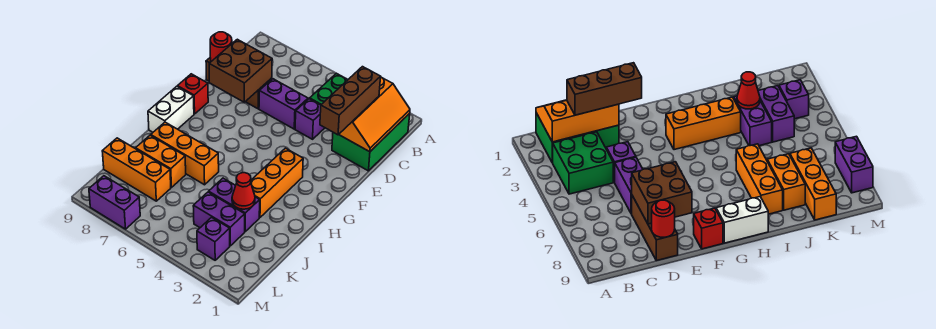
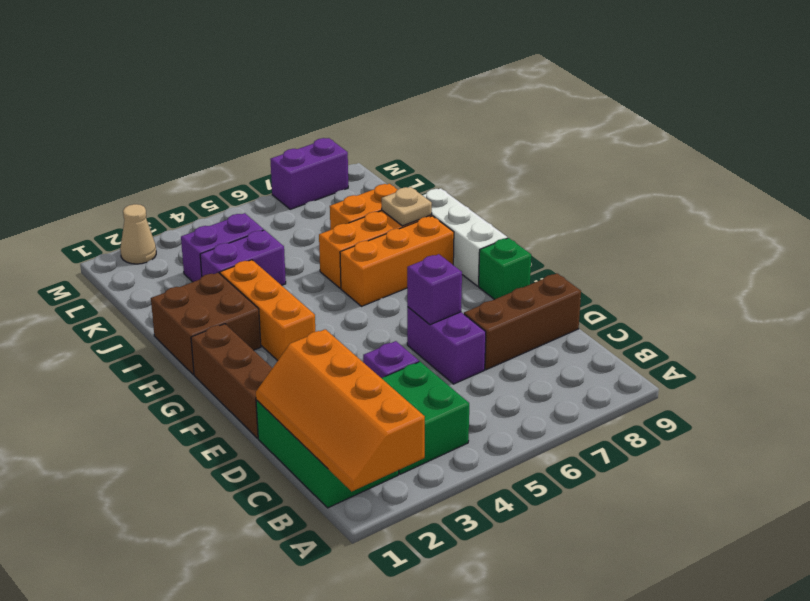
orange slope B1:D2 level 2 top 2 -> orange slope A1:D2 level 2 top 2
brown brick C2:E2 level 3 -> brown brick E1:G1 level 1
purple brick D5:D6 level 1 -> purple brick D6:E6 level 1
brown brick D7:E8 level 2 -> brown brick H1:I2 level 1
red round brick D9 level 2 -> none
red brick F9 level 1 -> green brick F9 level 1
white brick G9:H9 level 1 -> white brick G9:I9 level 1
none -> tan plate I8 level 2
red cone J3 level 2 -> none
orange brick K7:K9 level 1 -> orange brick H6:H8 level 1
purple brick L3 level 1 -> purple brick E6 level 2
none -> tan cone M2 level 1

